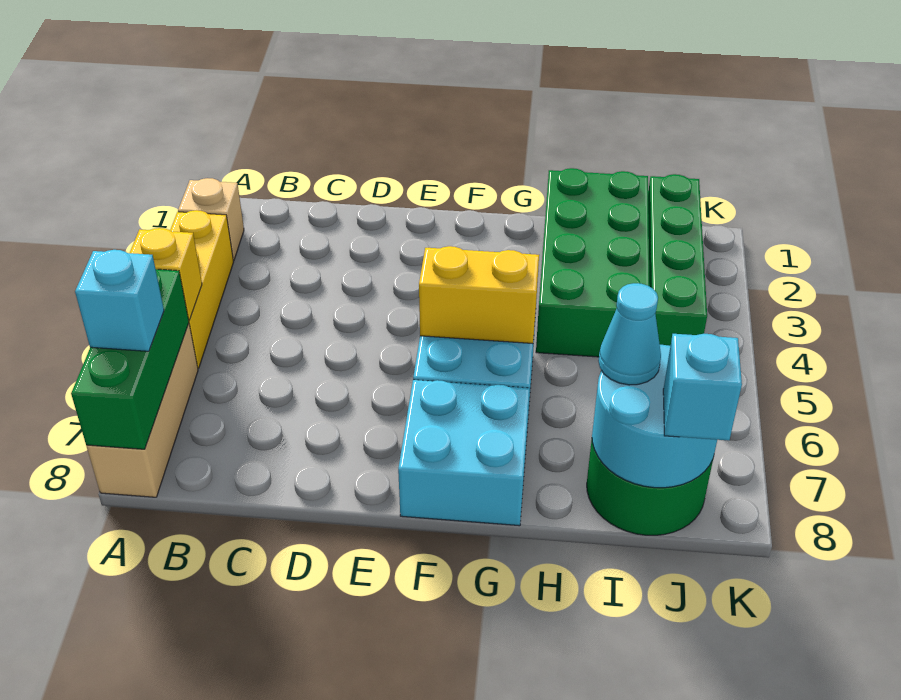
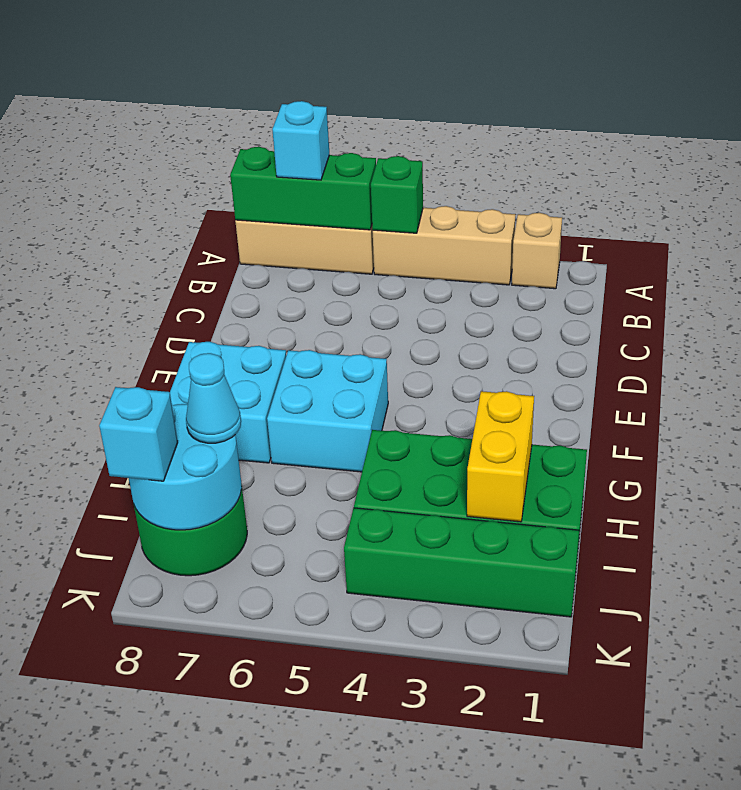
yellow brick A3:A5 level 1 -> tan brick A3:A5 level 1
yellow brick A5 level 2 -> green brick A5 level 2
yellow brick F5:G5 level 2 -> yellow brick H2:I2 level 2

